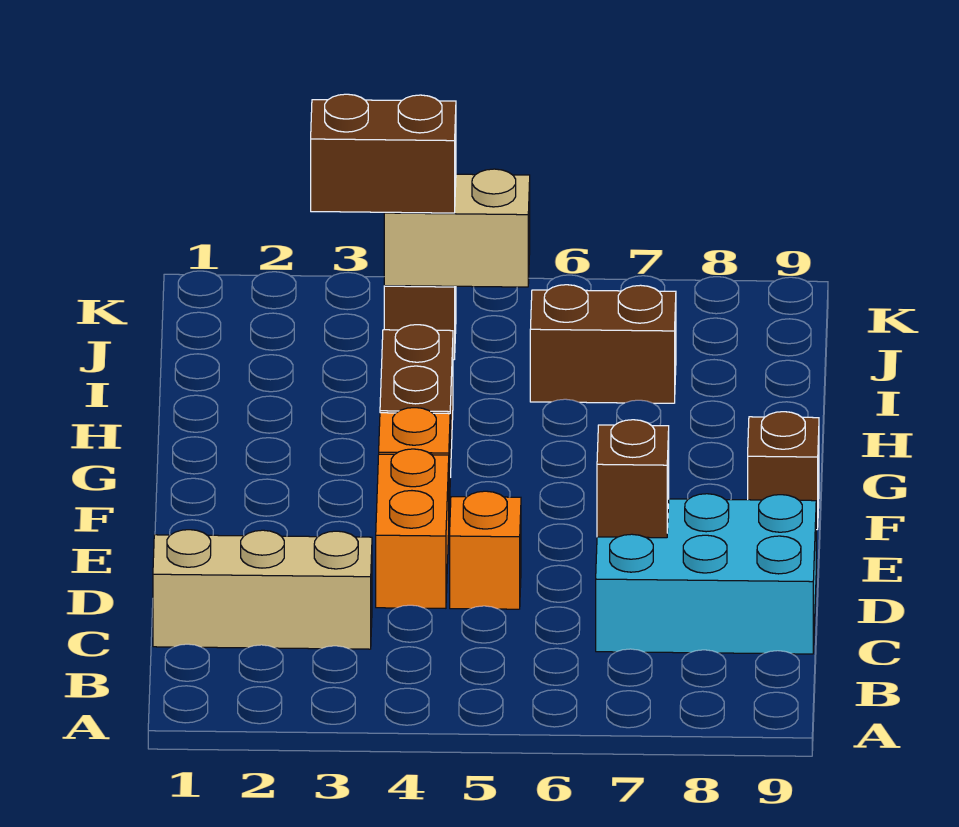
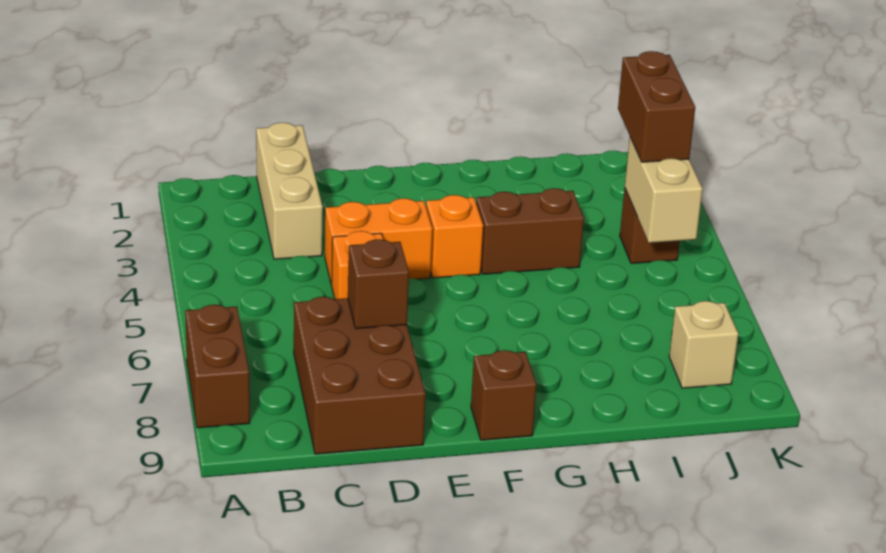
cyan brick C7:D9 level 1 -> brown brick C7:D9 level 1
brown brick I6:I7 level 1 -> brown brick A7:A8 level 1
none -> tan brick J8 level 1

